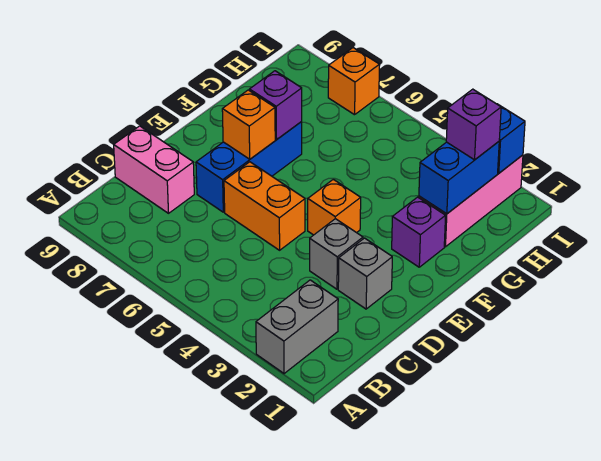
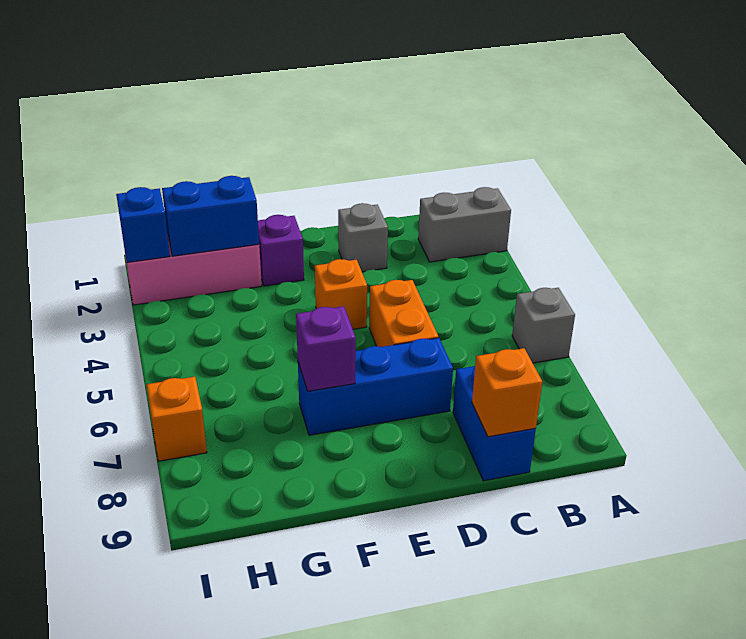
pink brick C8:C9 level 1 -> blue brick C8:C9 level 1
grey brick D3 level 1 -> grey brick A6 level 1
orange brick E7 level 2 -> orange brick C9 level 2
purple brick H2 level 3 -> none

